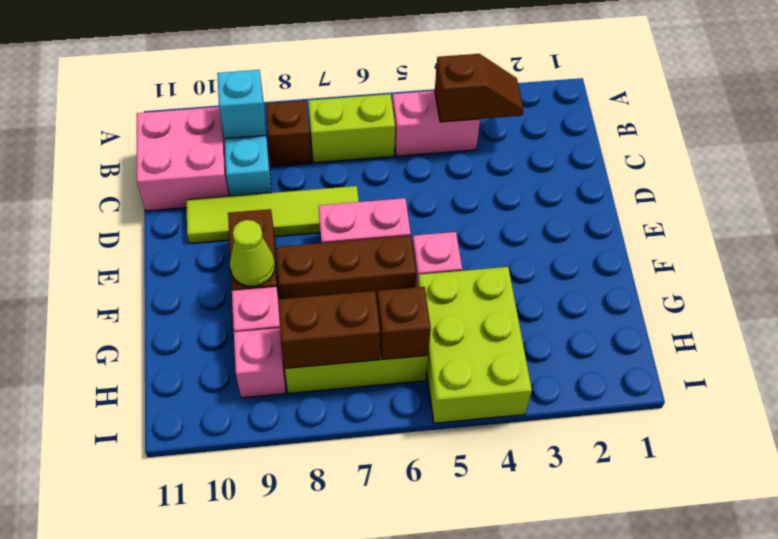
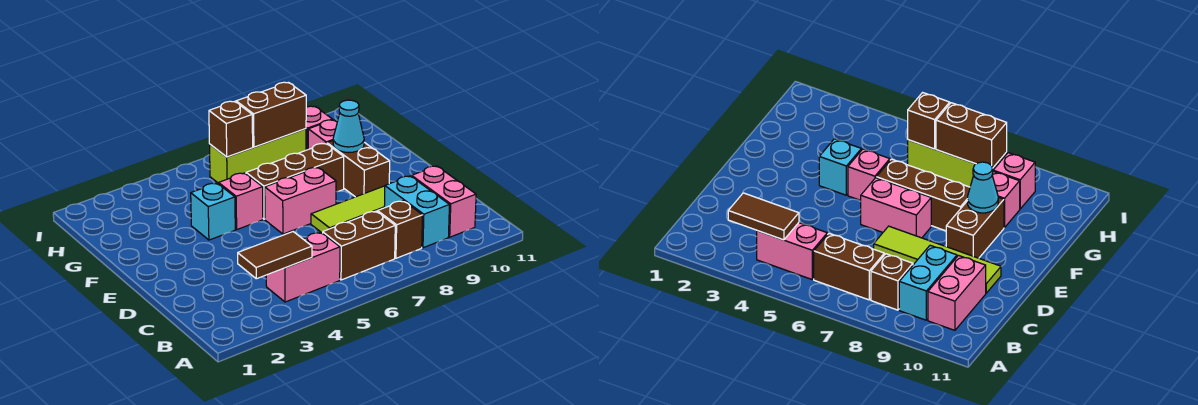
brown slope B3:B4 level 2 top 4 -> brown tile B3:B4 level 2
lime brick B6:B7 level 1 -> brown brick B6:B7 level 1
cyan brick B9 level 2 -> cyan brick F4 level 1
pink brick B10:C11 level 1 -> pink brick B10:C10 level 1
lime cone F9 level 2 -> cyan cone F9 level 2
lime brick G4:I5 level 1 -> none

